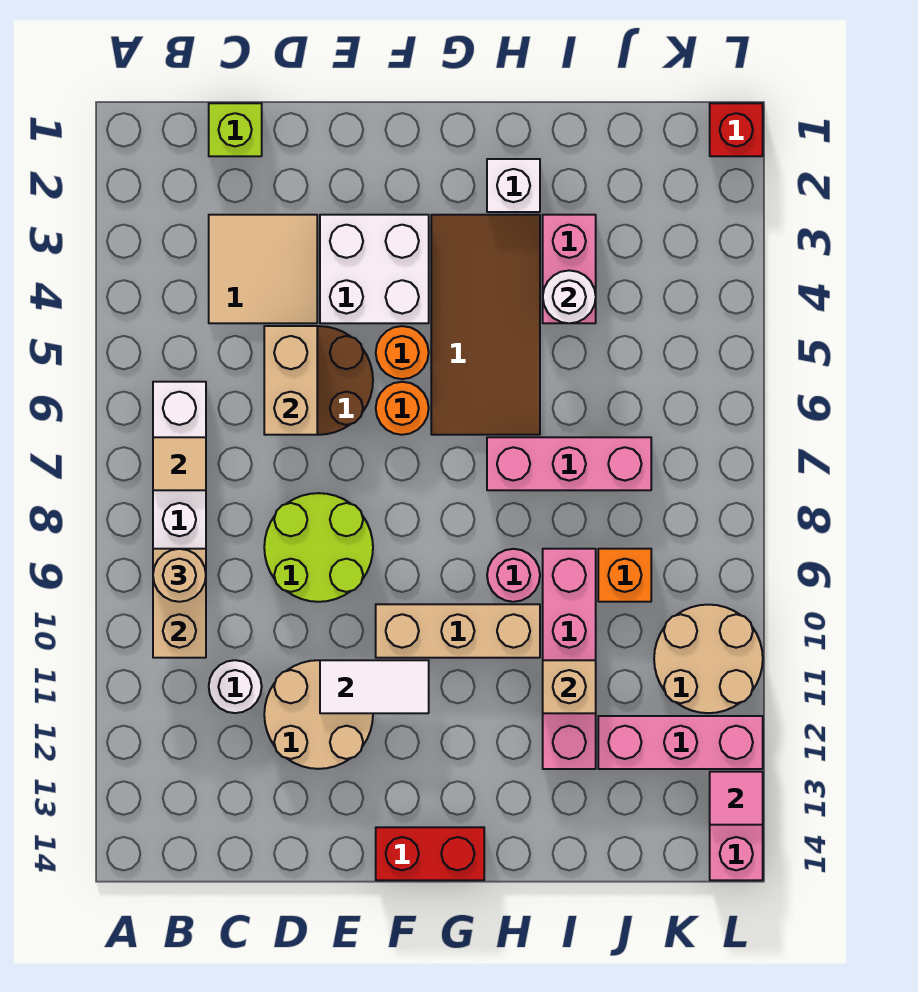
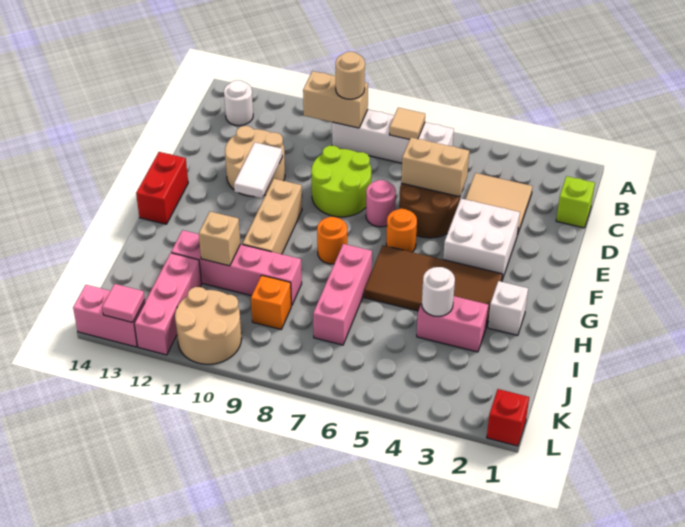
white round brick C11 level 1 -> white round brick B13 level 1
orange round brick F5 level 1 -> orange round brick G8 level 1
pink round brick H9 level 1 -> pink round brick E7 level 1

